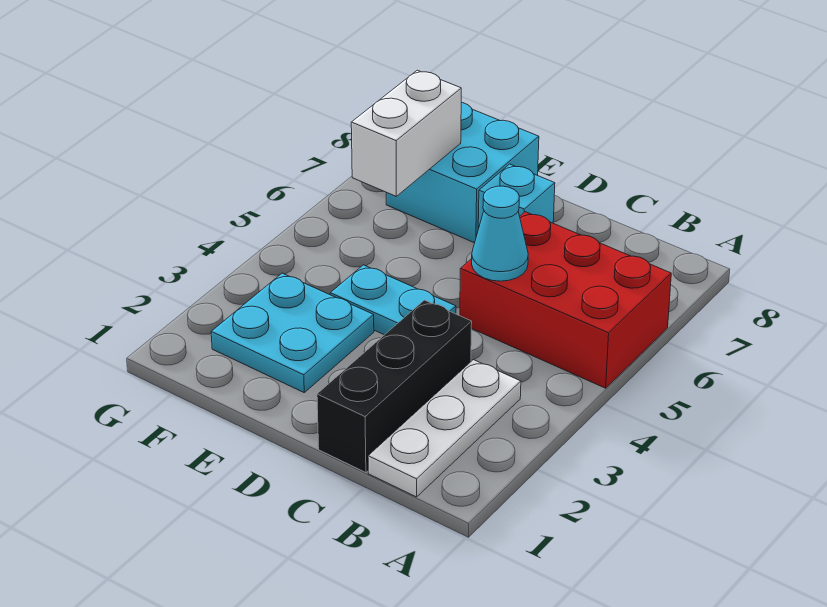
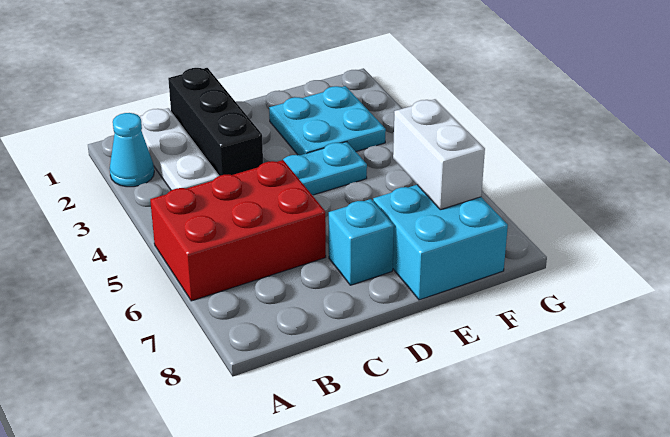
cyan cone C5 level 2 -> cyan cone A2 level 1

